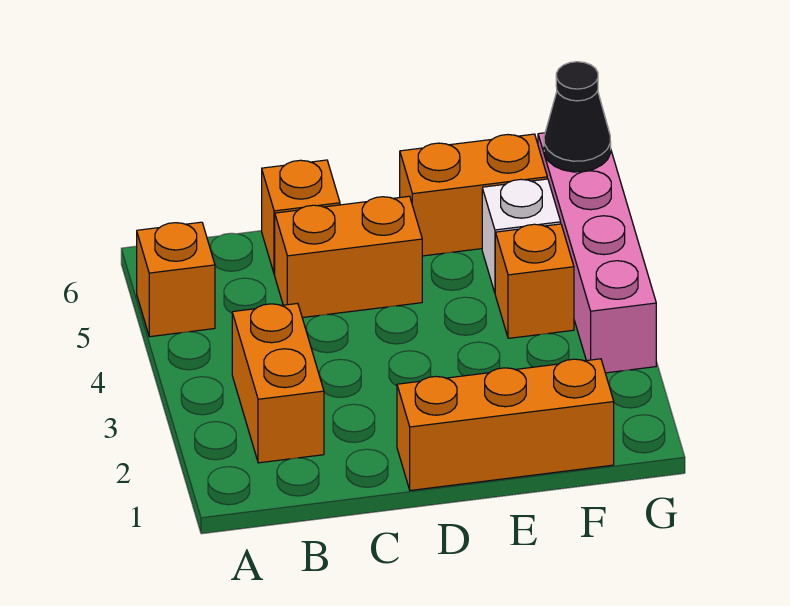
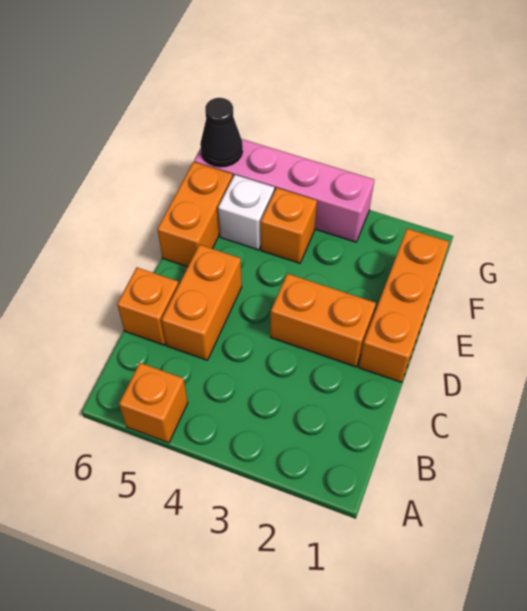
orange brick B2:B3 level 1 -> orange brick D2:D3 level 1

